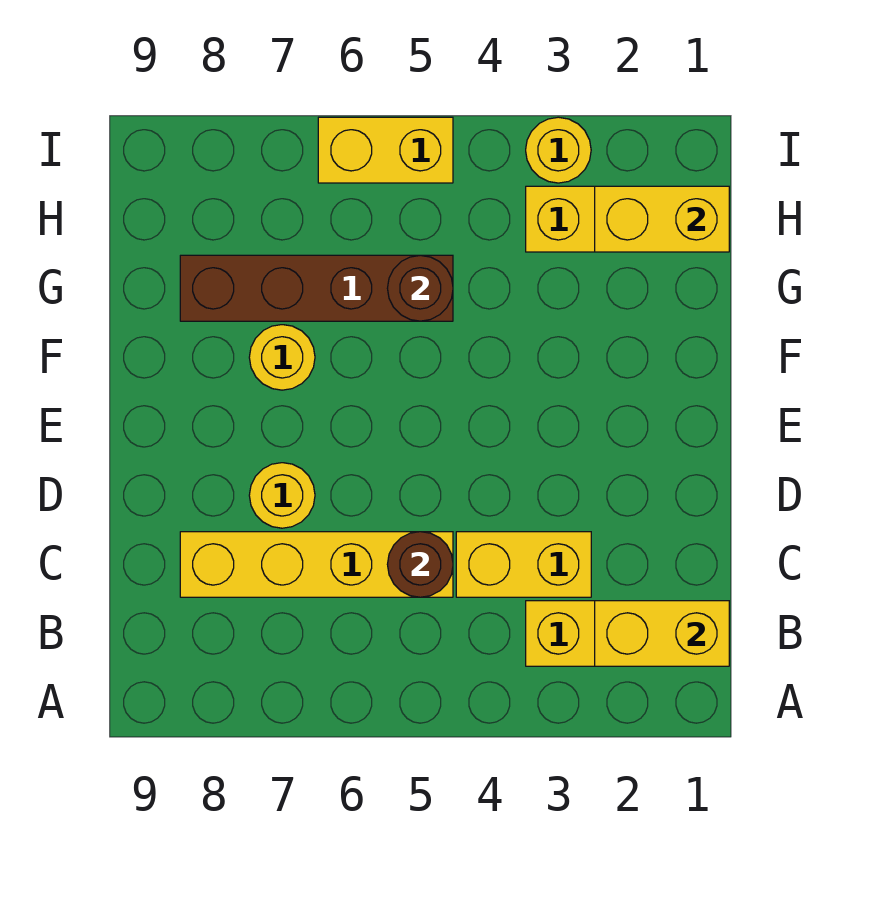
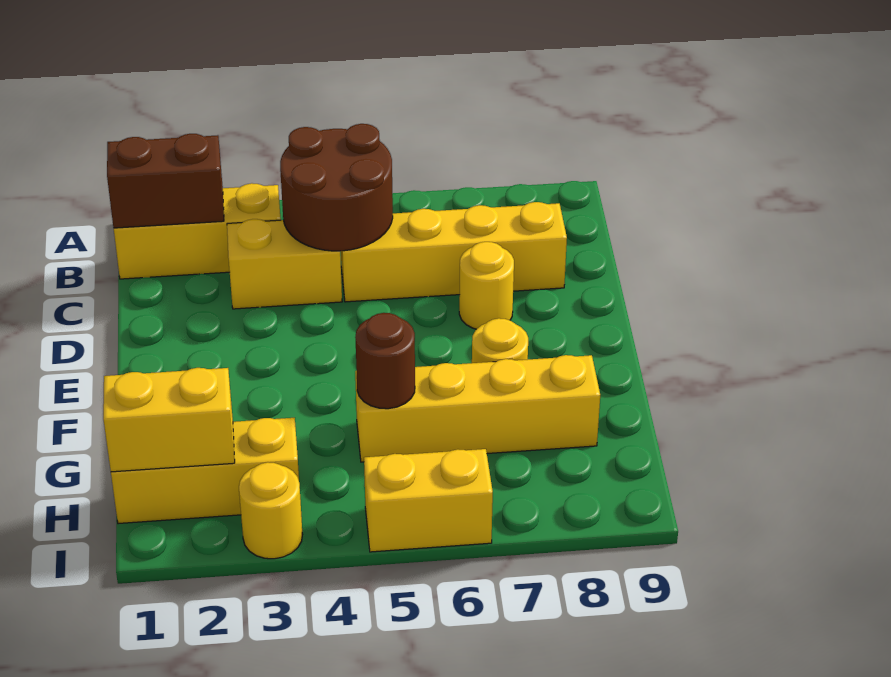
yellow brick B1:B2 level 2 -> brown brick B1:B2 level 2
brown round brick C5 level 2 -> brown round brick B4:C5 level 2
brown brick G5:G8 level 1 -> yellow brick G5:G8 level 1

